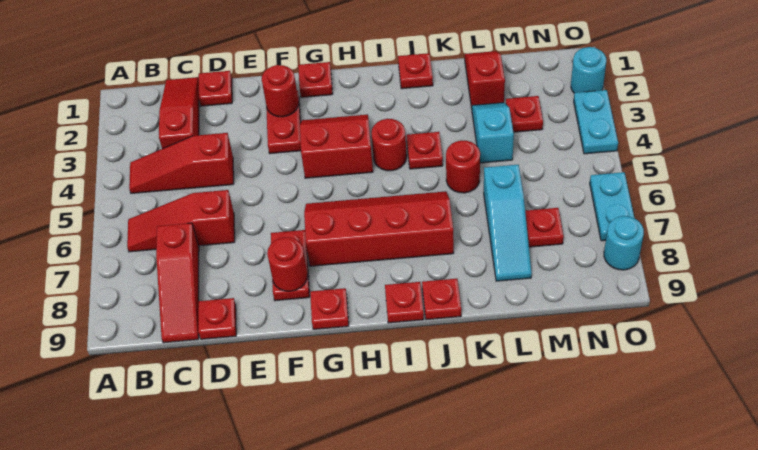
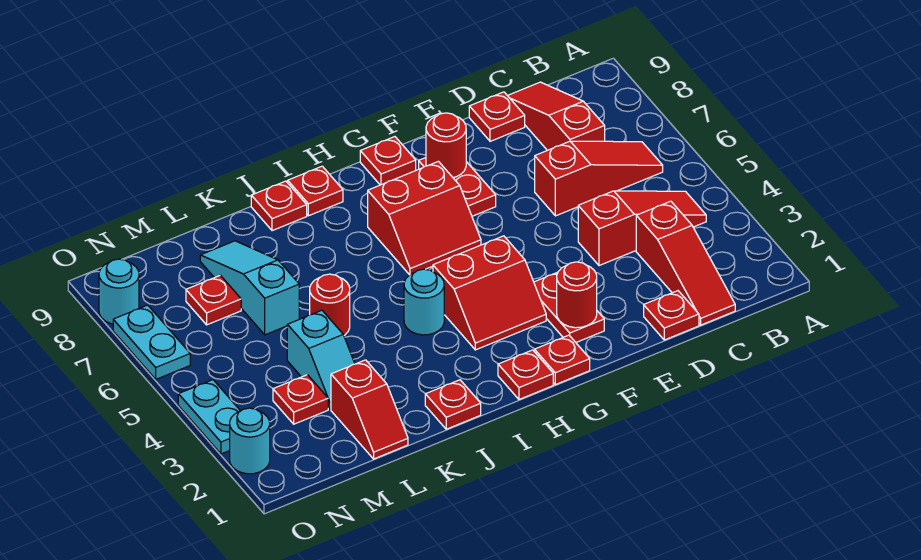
red slope G6:J7 level 1 top 7 -> red slope G6:H7 level 1 top 7
red round brick I4 level 1 -> cyan round brick I4 level 1
red plate J4 level 1 -> red plate H1 level 1

